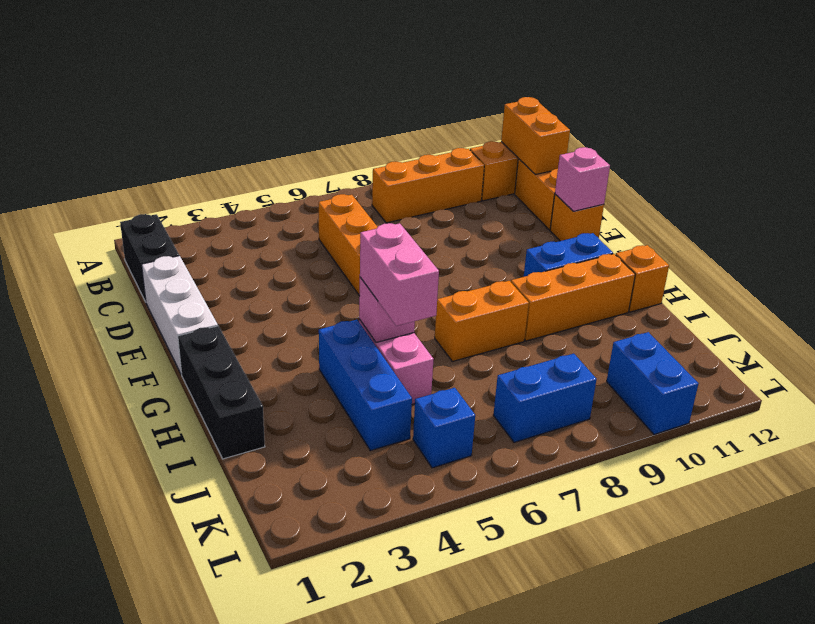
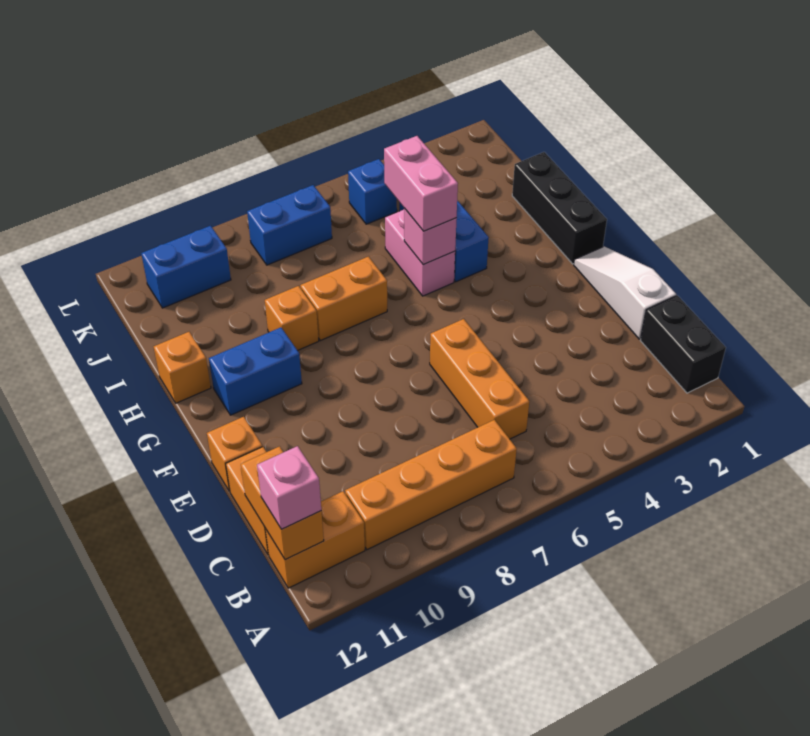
orange brick B8:B10 level 1 -> orange brick B7:B10 level 1
white brick D1:F1 level 1 -> white slope D1:F1 level 1 top D
pink brick E12 level 2 -> pink brick B12 level 3
orange brick H9:H11 level 1 -> orange brick H9 level 1
blue brick K10:L10 level 1 -> blue brick K10:K11 level 1

